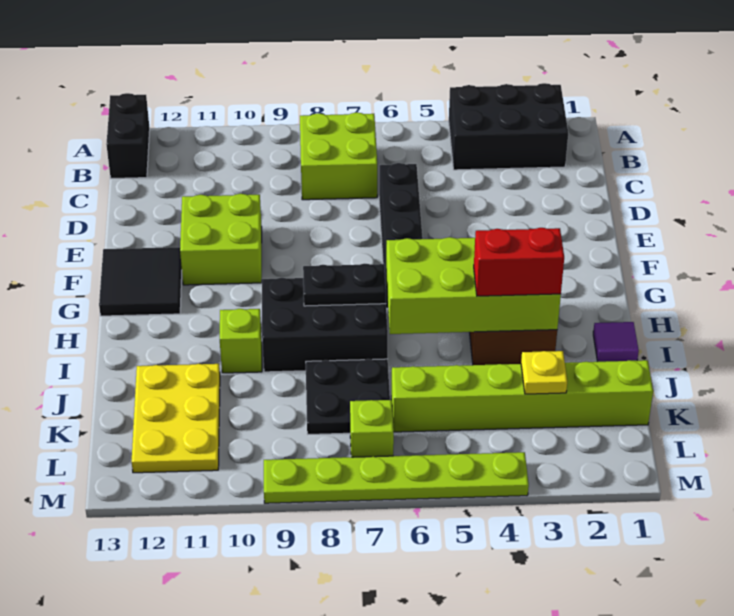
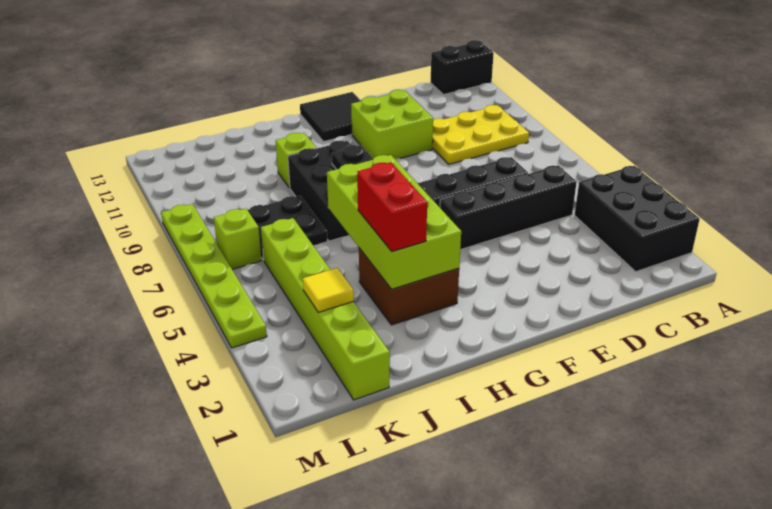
lime brick B7:C8 level 1 -> none
none -> black brick C5:F5 level 1
purple tile I1 level 1 -> none
yellow plate J11:L12 level 1 -> yellow plate B9:D10 level 1
yellow plate K3 level 2 -> yellow tile K3 level 2

